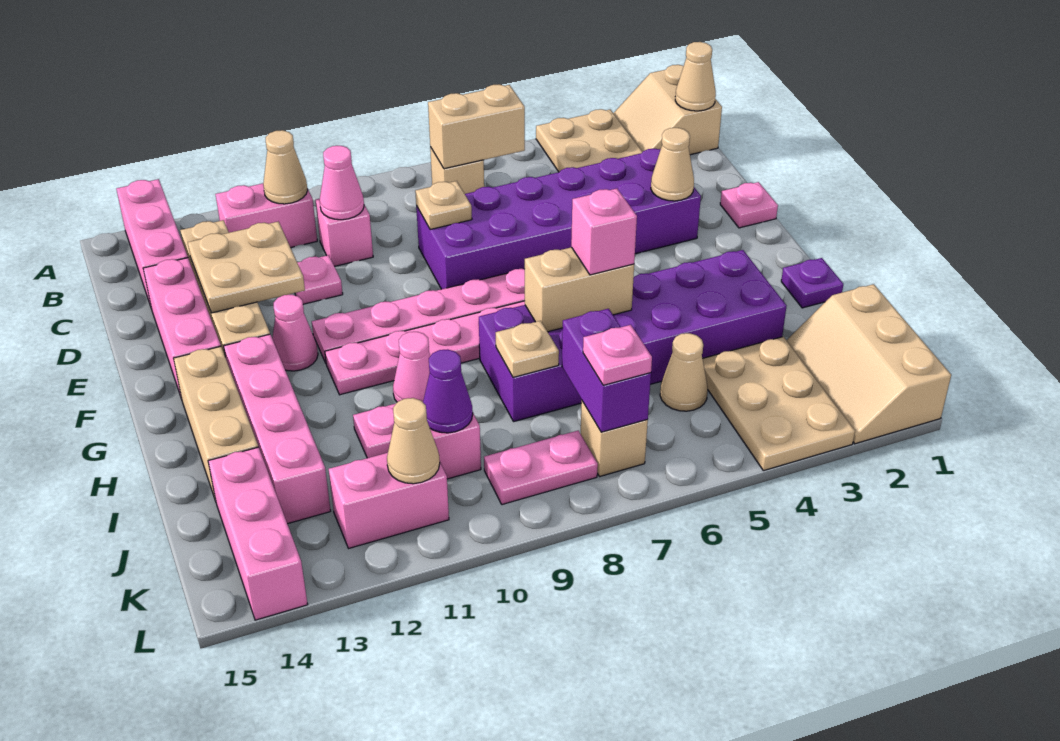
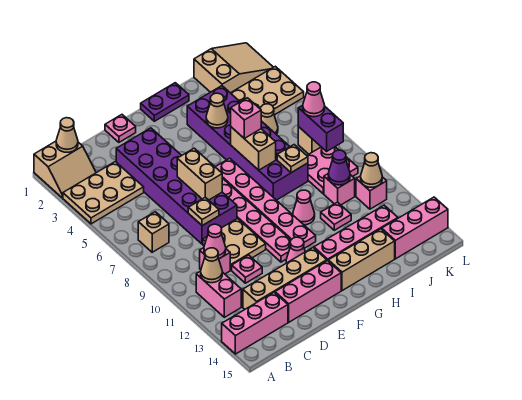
tan brick B6:B7 level 2 -> tan brick E6:E7 level 2
tan plate D12:E13 level 2 -> tan plate D9:E10 level 1
tan cone E3 level 2 -> tan cone H4 level 2
purple plate H1 level 1 -> purple plate G1:H1 level 1
tan slope J1:L2 level 1 top 1 -> tan slope J1:L2 level 1 top J
purple brick J7:K7 level 2 -> purple brick K7:K8 level 2
pink plate K7 level 3 -> pink cone K7 level 3
pink plate K8:K9 level 1 -> pink plate J8:K9 level 1
pink brick K11:K12 level 1 -> pink brick K11 level 1

